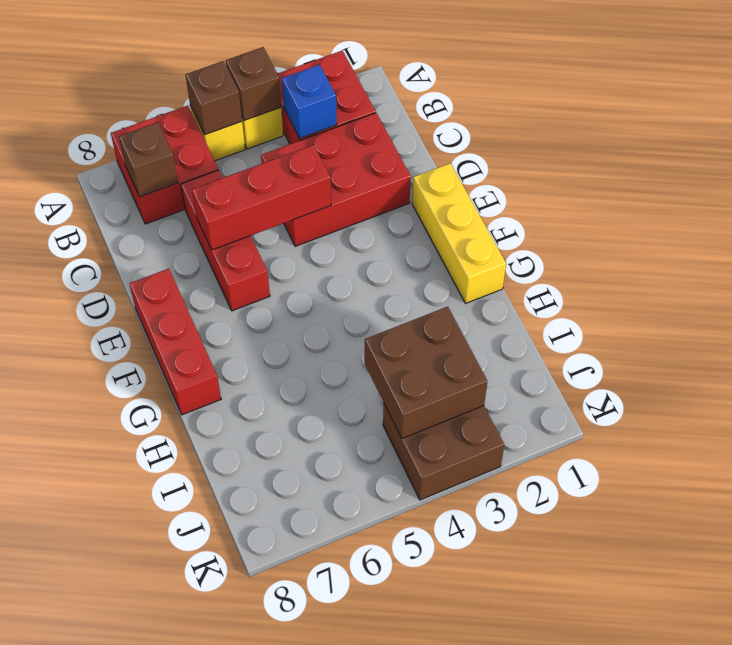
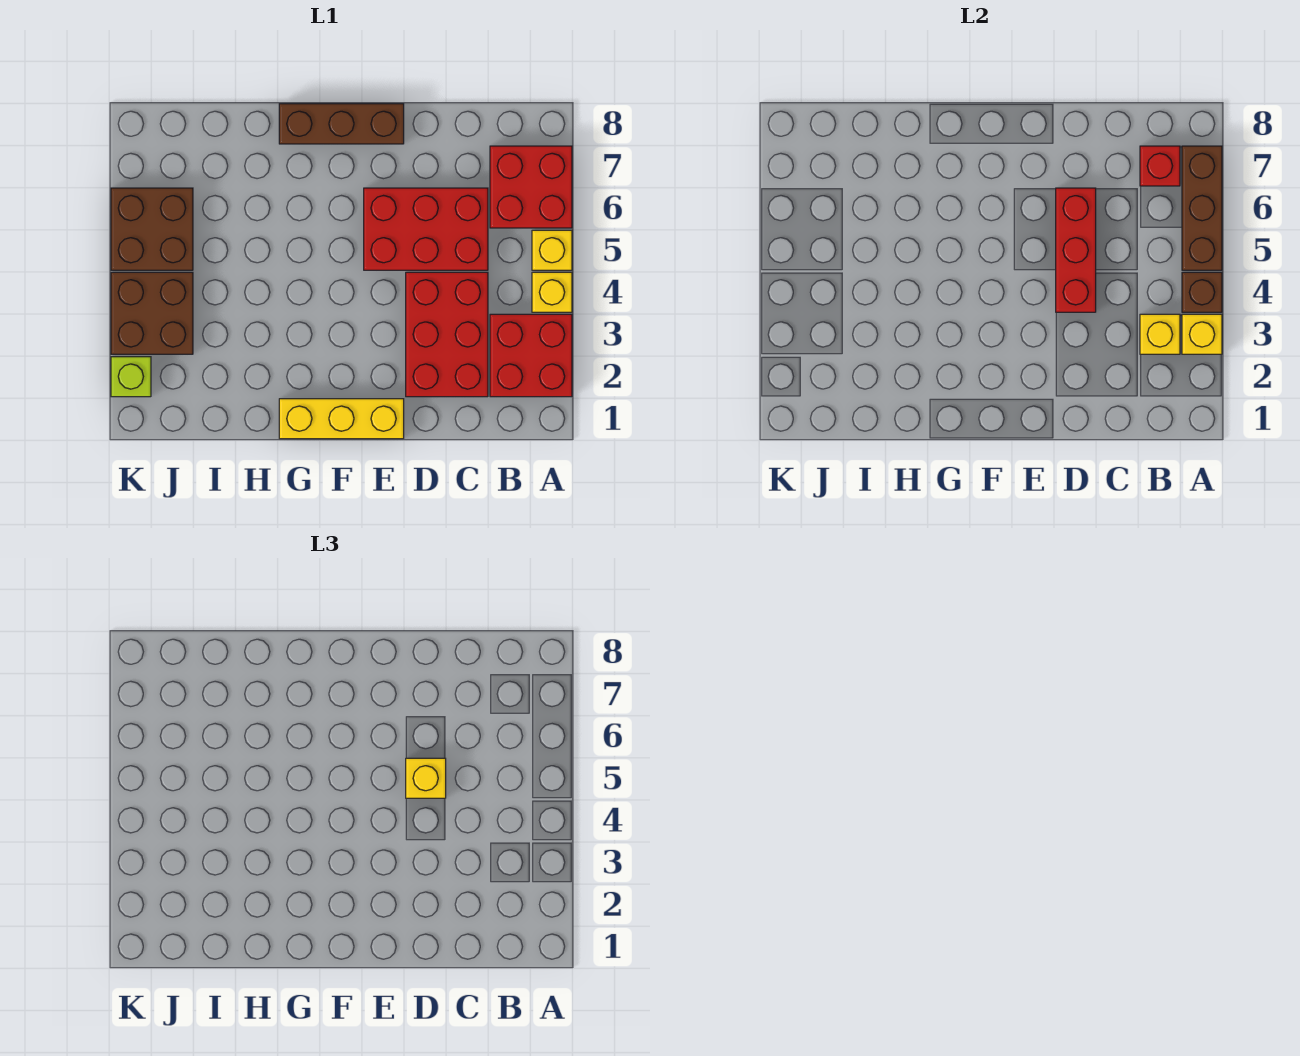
none -> yellow brick A3 level 2
brown brick A5 level 2 -> brown brick A5:A7 level 2
blue brick B3 level 2 -> yellow brick B3 level 2
brown brick B7 level 2 -> red brick B7 level 2
red brick C6:E6 level 1 -> red brick C5:E6 level 1
none -> yellow brick D5 level 3
red brick E8:G8 level 1 -> brown brick E8:G8 level 1
brown brick I3:J4 level 2 -> brown brick J5:K6 level 1
none -> lime brick K2 level 1

